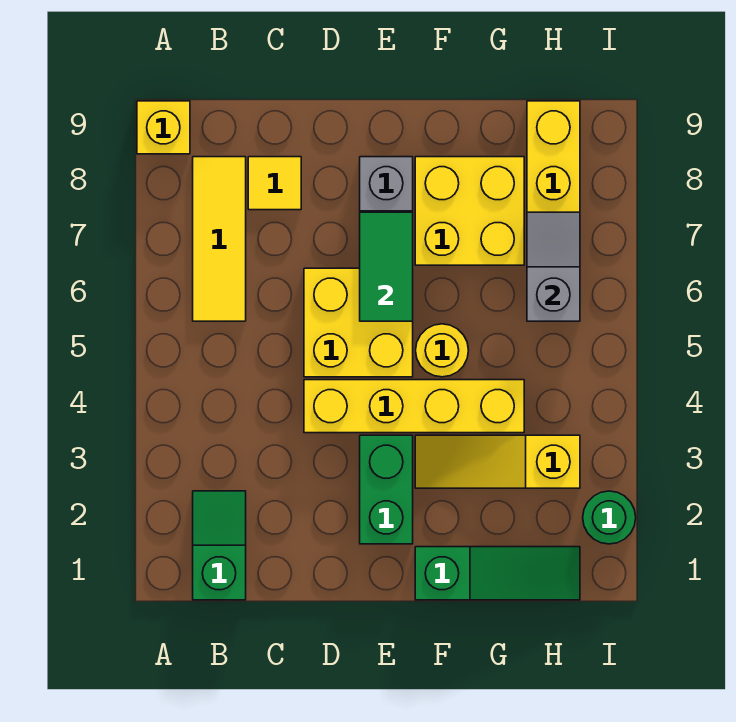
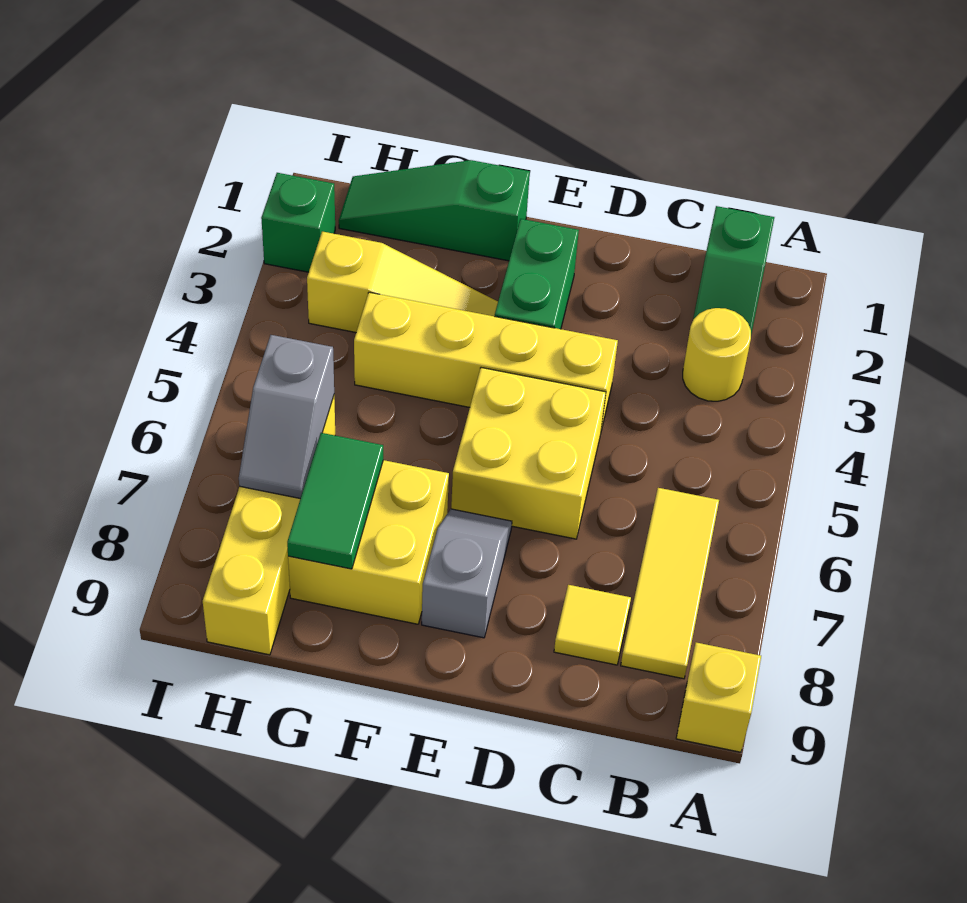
green tile E6:E7 level 2 -> green tile G7:G8 level 2
yellow round brick F5 level 1 -> yellow round brick B3 level 1
green round brick I2 level 1 -> green brick I2 level 1

